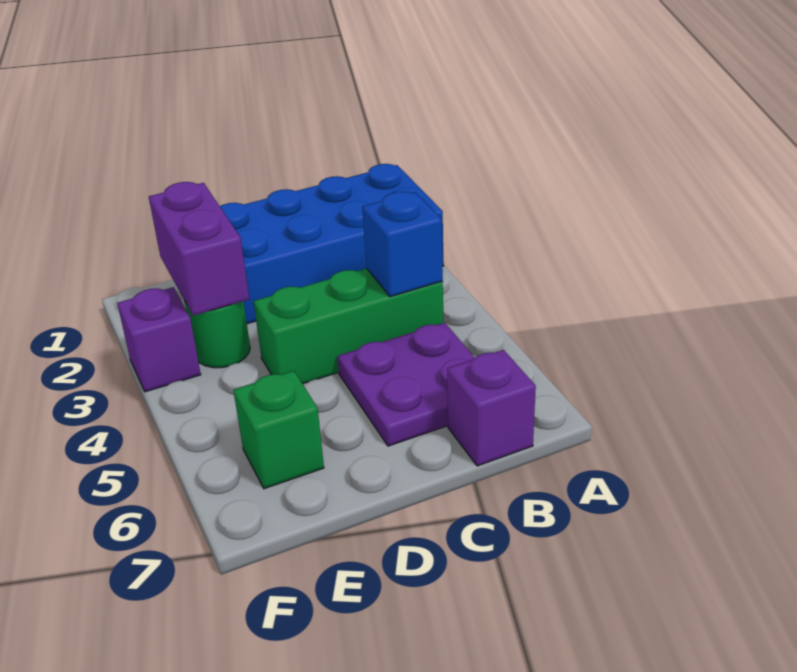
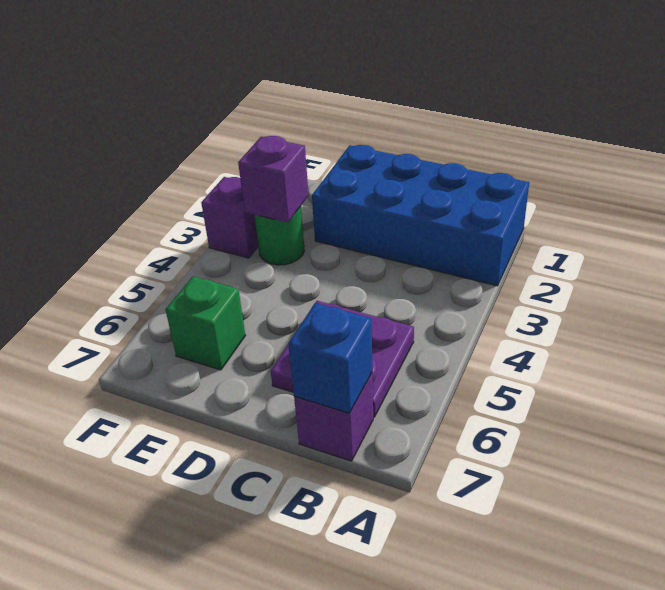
green brick B4:D4 level 1 -> none
blue brick B4 level 2 -> blue brick B7 level 2
purple brick E2:E3 level 2 -> purple brick E3 level 2

